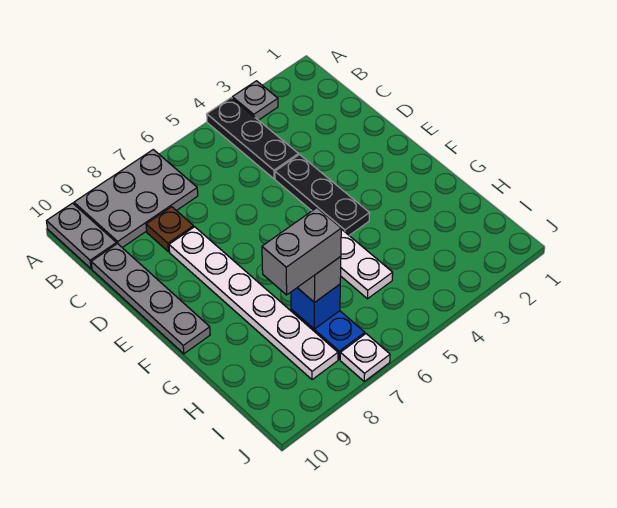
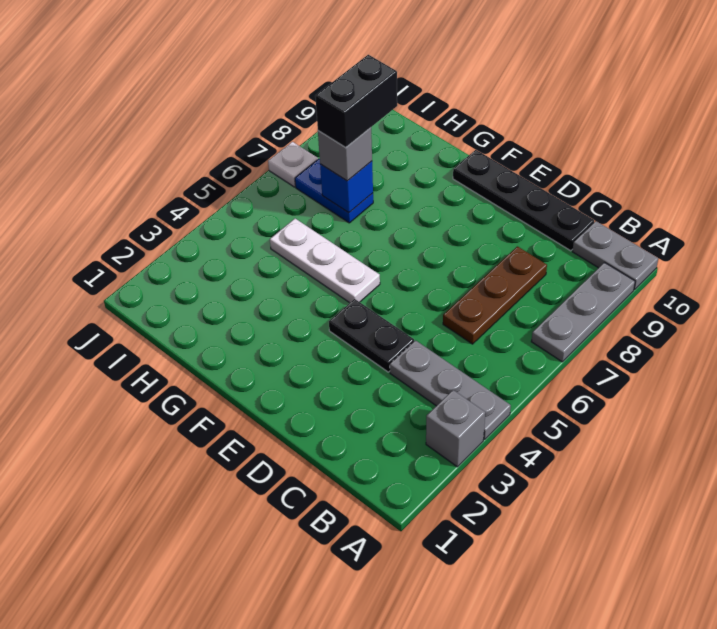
grey plate A3 level 1 -> grey brick A3 level 1
black plate A4:C4 level 1 -> grey plate A4:C4 level 1
grey plate A7:B9 level 1 -> grey plate A7:A9 level 1
brown plate C8 level 1 -> brown plate C6:C8 level 1
grey plate C10:F10 level 1 -> black plate C10:F10 level 1
black plate D4:F4 level 1 -> black plate D4:E4 level 1
white plate D8:I8 level 1 -> none
grey brick H7:H8 level 4 -> black brick H7:H8 level 4

